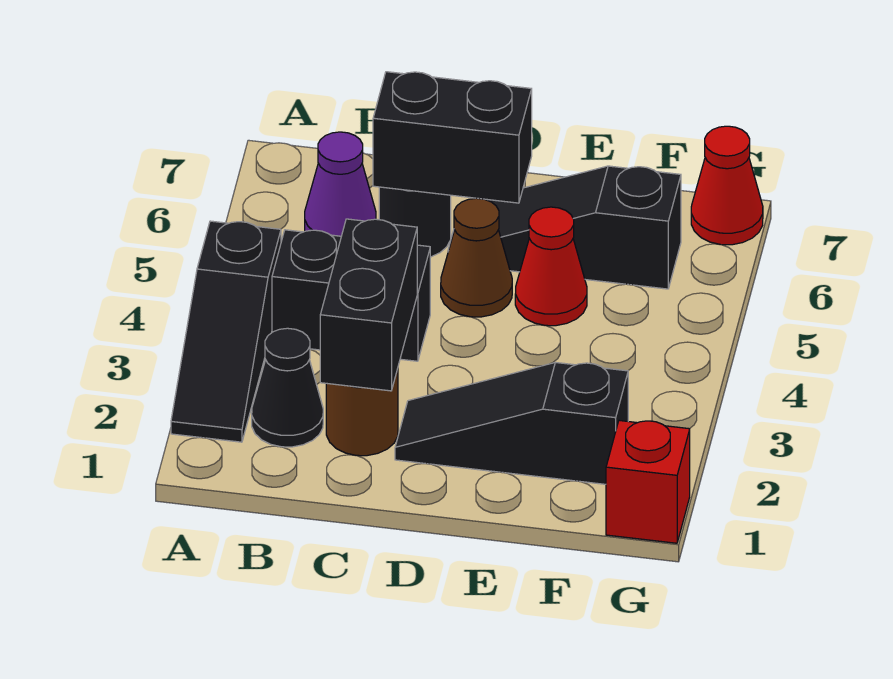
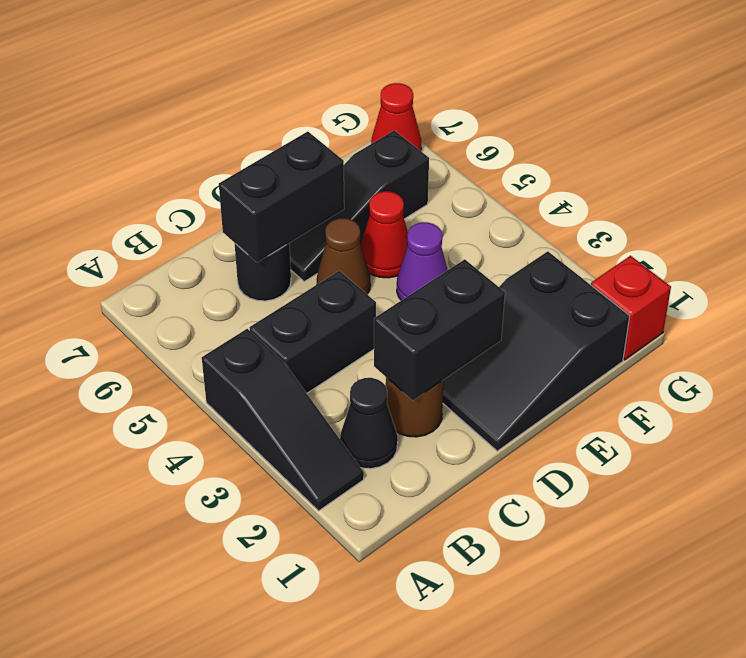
purple cone B6 level 1 -> purple cone E4 level 1
black brick C2:C3 level 2 -> black brick C2:D2 level 2
black slope D2:F2 level 1 top F -> black slope D1:F2 level 1 top F

